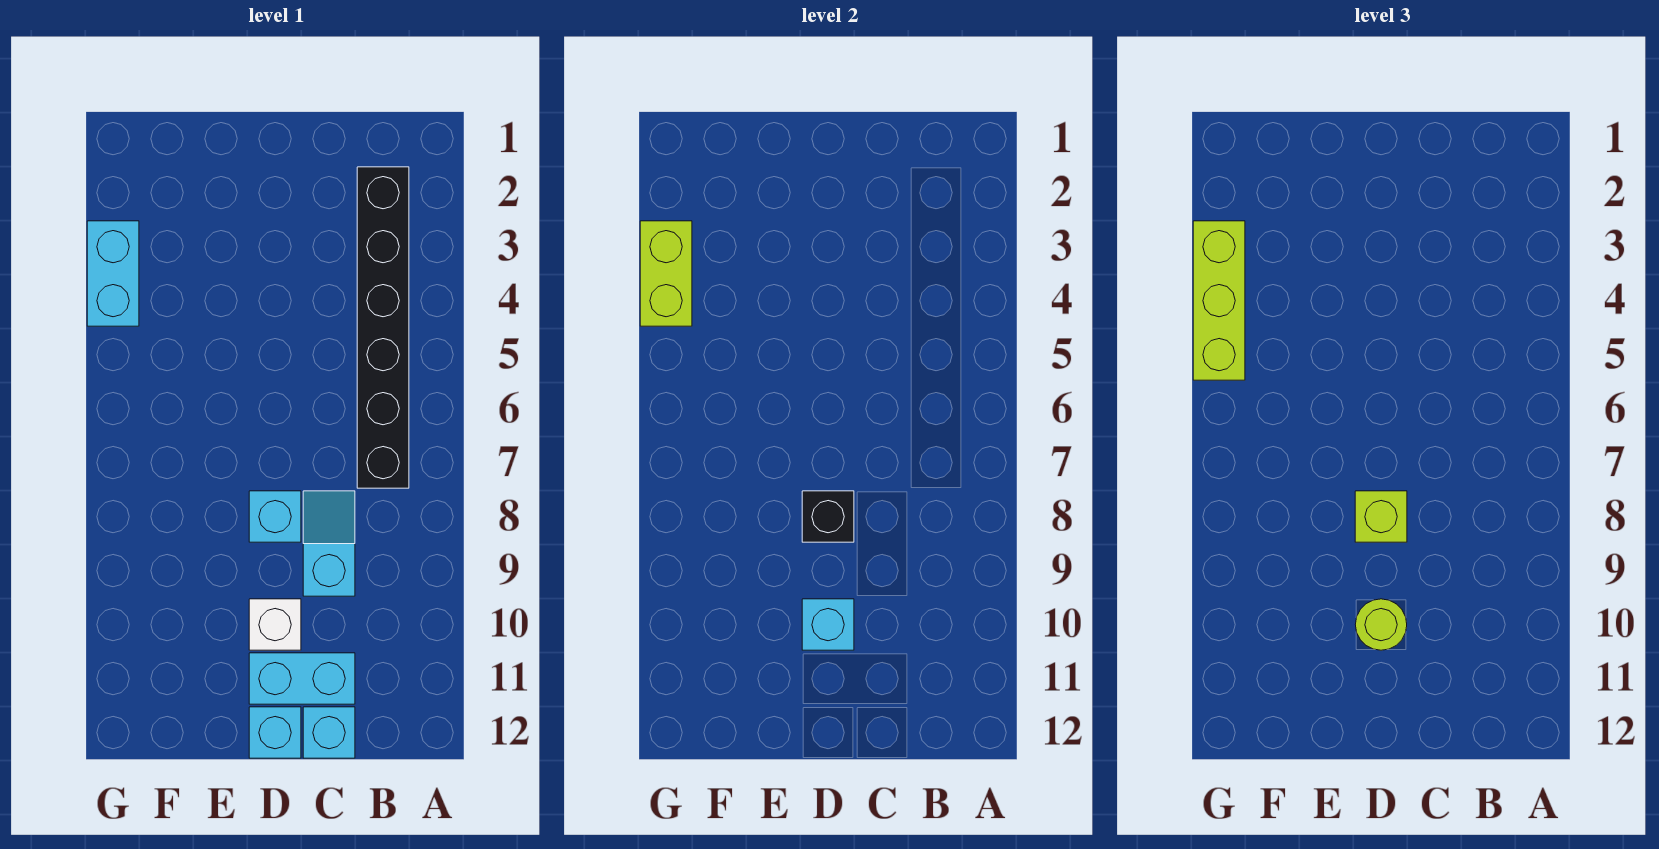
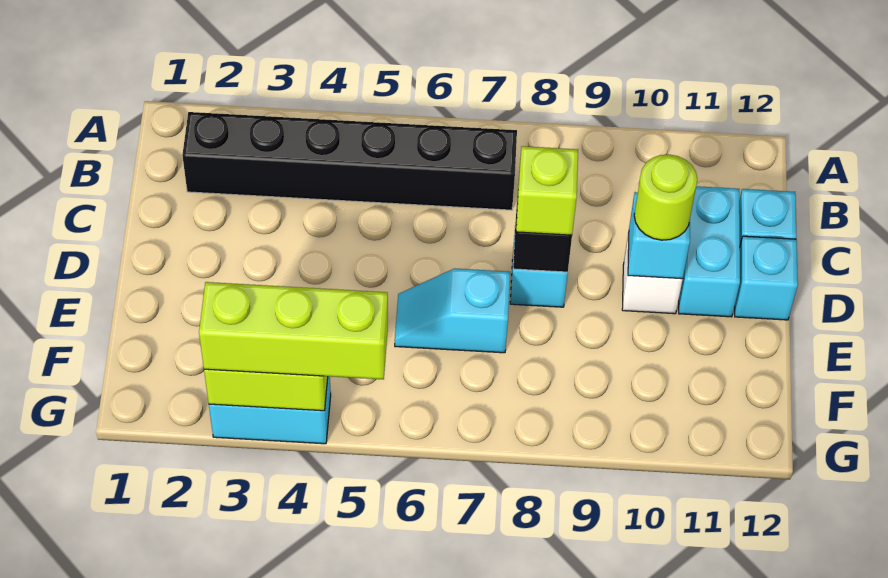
cyan slope C8:C9 level 1 top 9 -> cyan slope E6:E7 level 1 top 7

